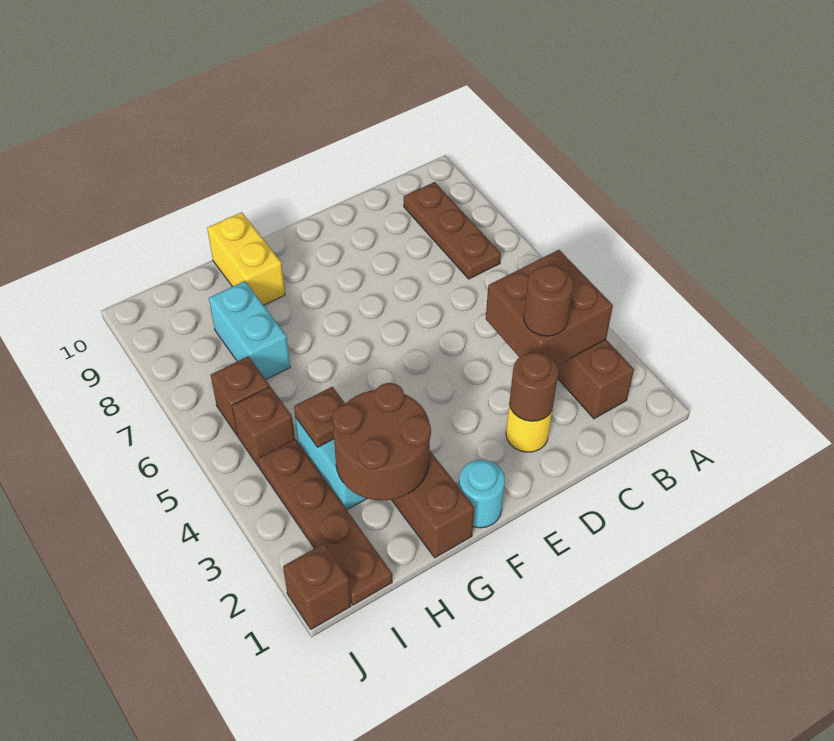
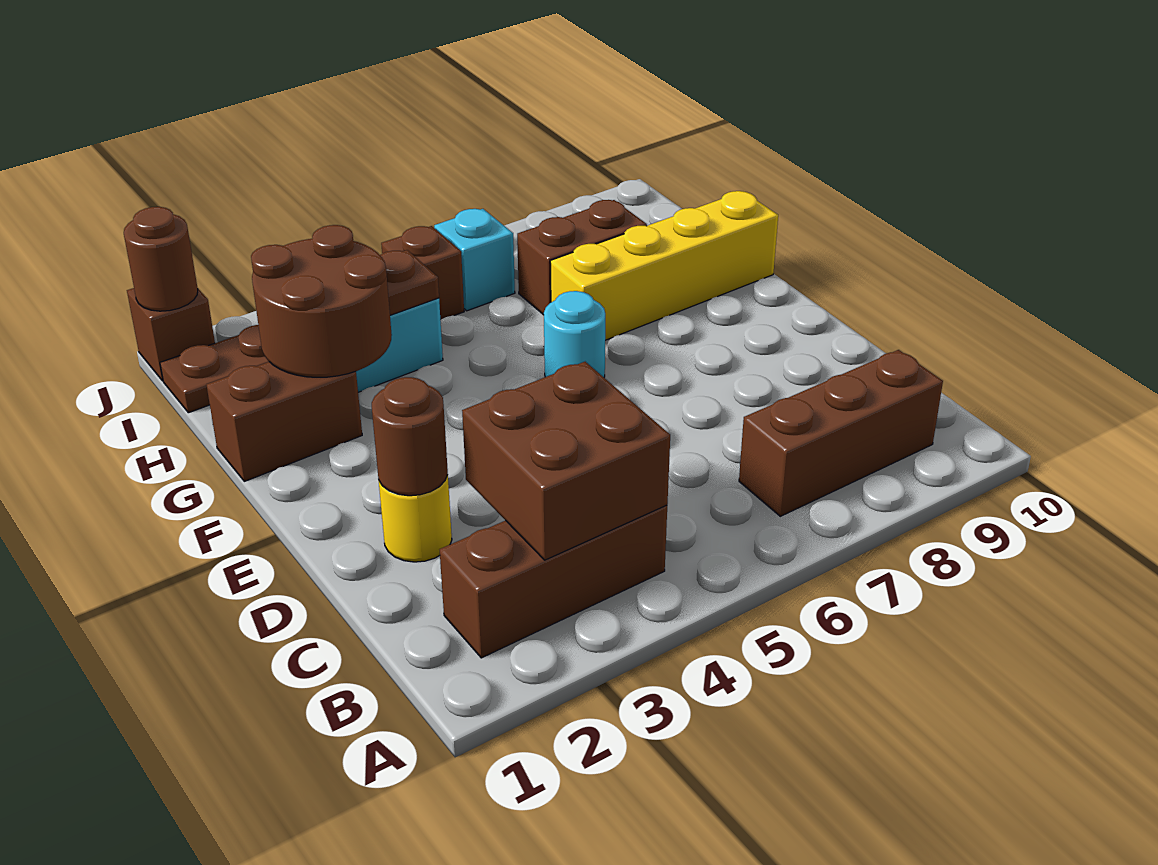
brown plate B7:B9 level 1 -> brown brick B7:B9 level 1
brown round brick C3 level 3 -> brown round brick J1 level 2
cyan round brick F1 level 1 -> cyan round brick F6 level 1
yellow brick G9:G10 level 1 -> yellow brick G7:G10 level 1
cyan brick H7:H8 level 1 -> brown brick H7:H8 level 1
brown brick I6 level 1 -> cyan brick I6 level 1

